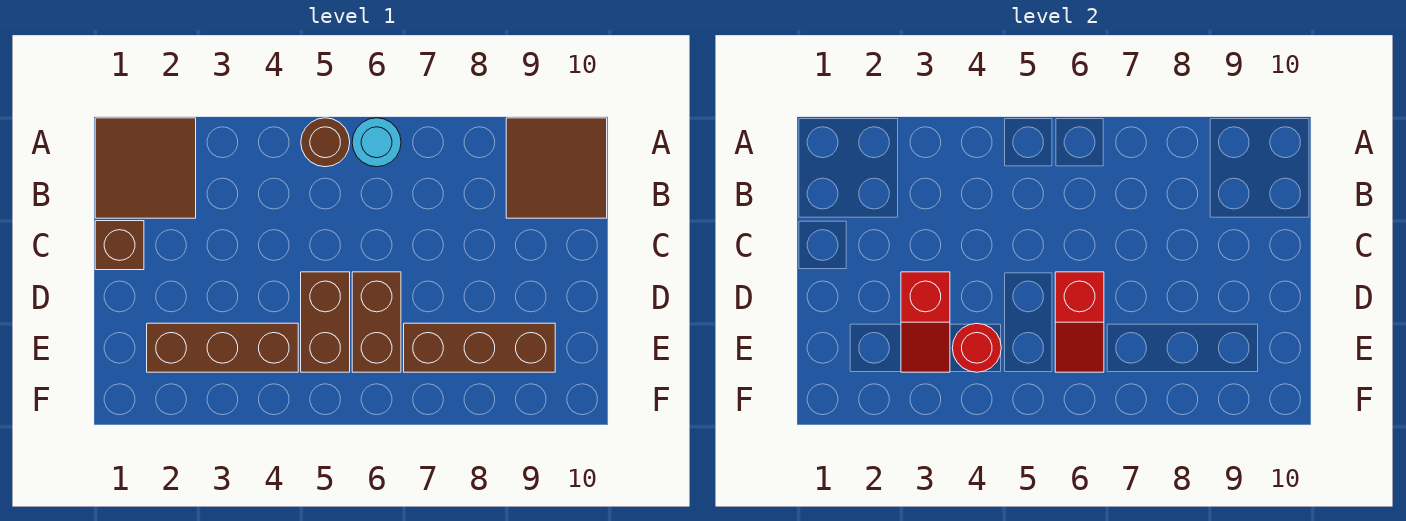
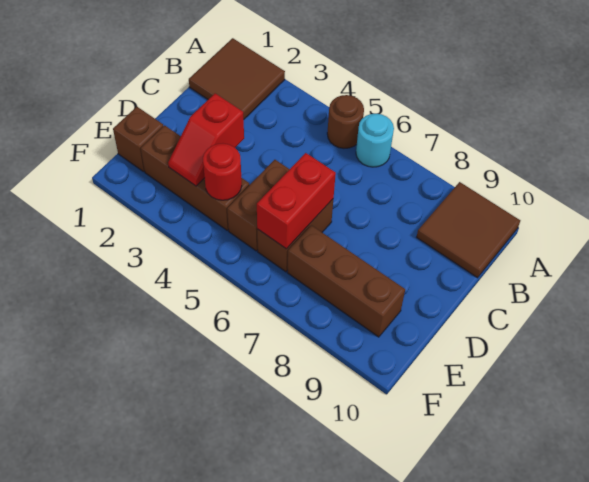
brown brick C1 level 1 -> brown brick E1 level 1
red slope D6:E6 level 2 top D -> red brick D6:E6 level 2

